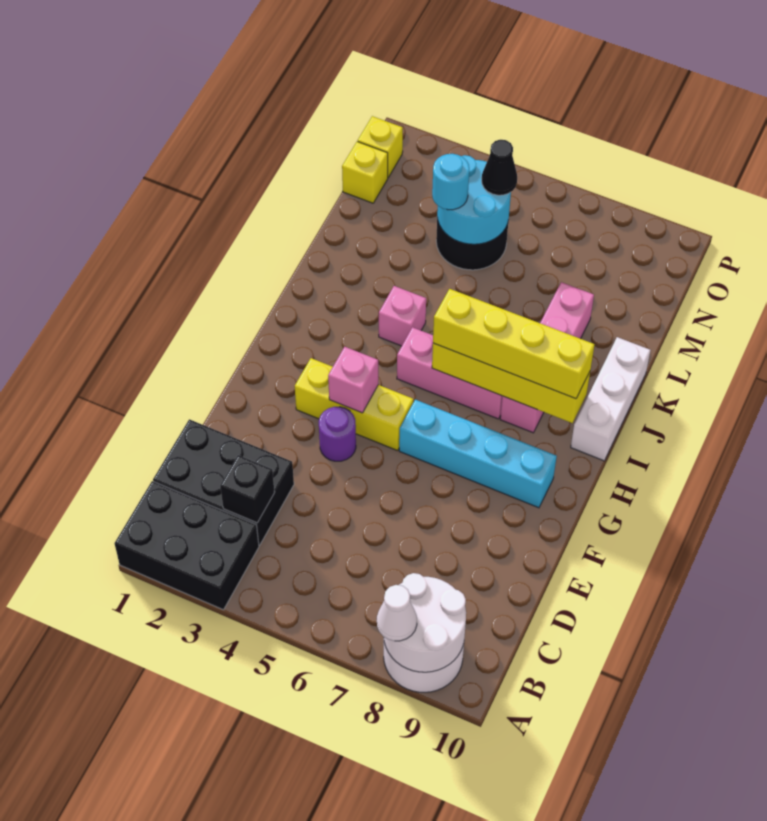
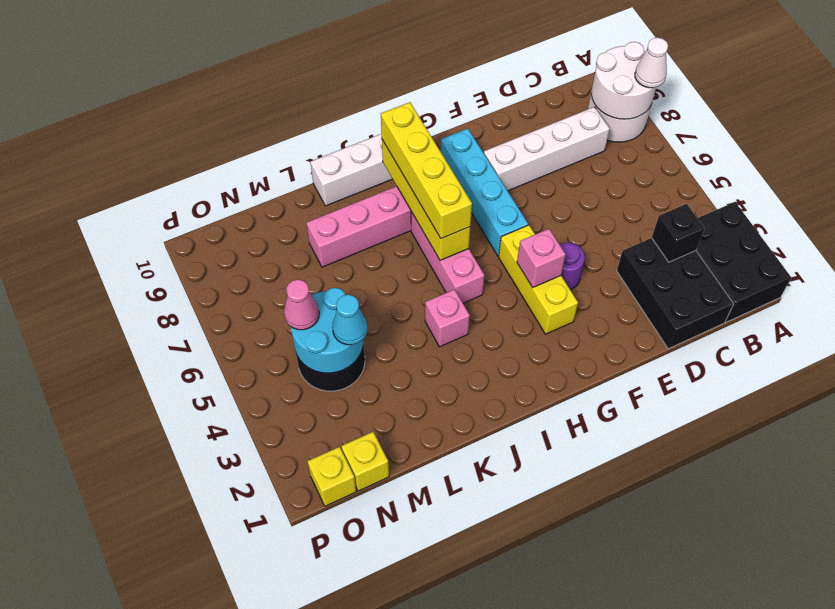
none -> white brick C8:F8 level 1
cyan round brick M4 level 3 -> cyan cone M4 level 3
black cone N5 level 3 -> pink cone N5 level 3

